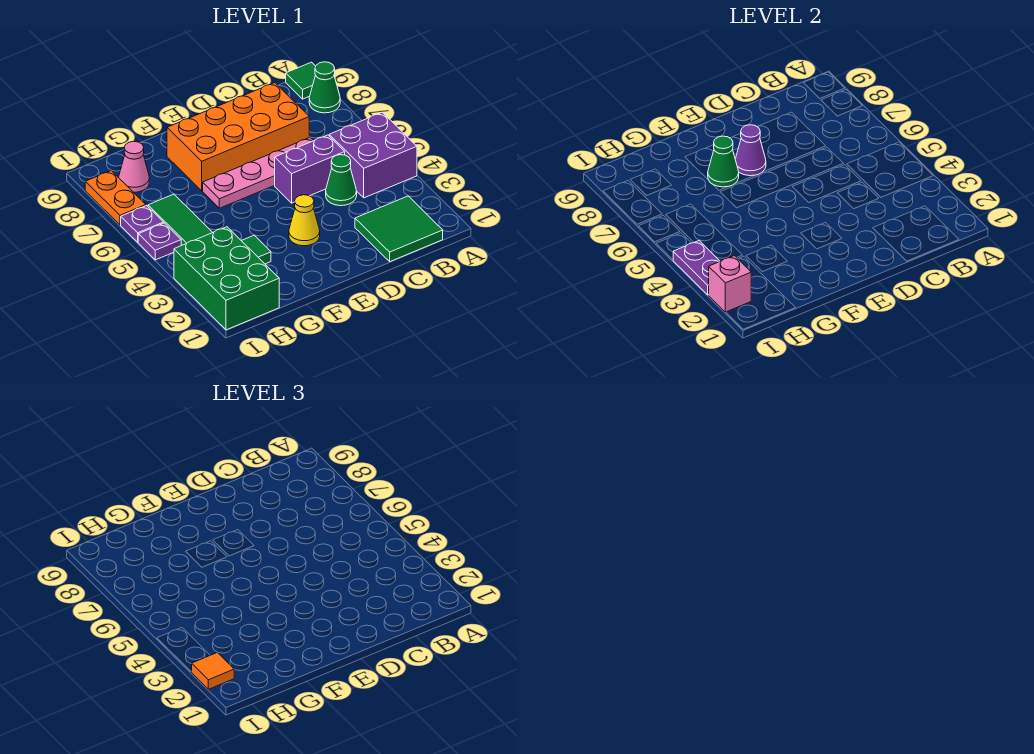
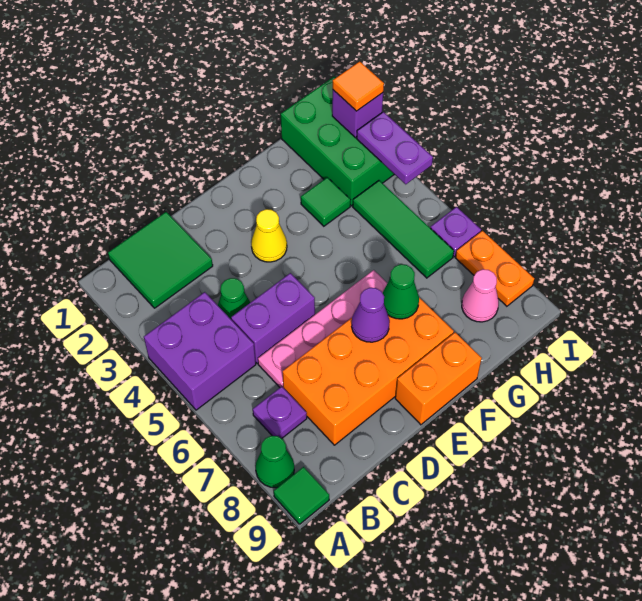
none -> orange brick E9:F9 level 1
pink brick I2 level 2 -> purple brick I2 level 2
purple plate I5 level 1 -> purple plate B7 level 1

